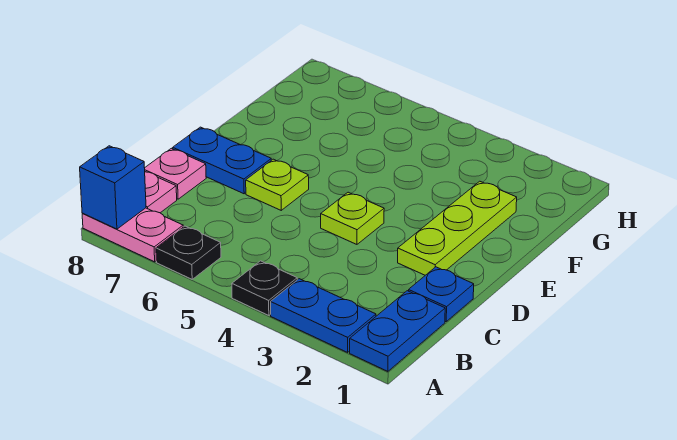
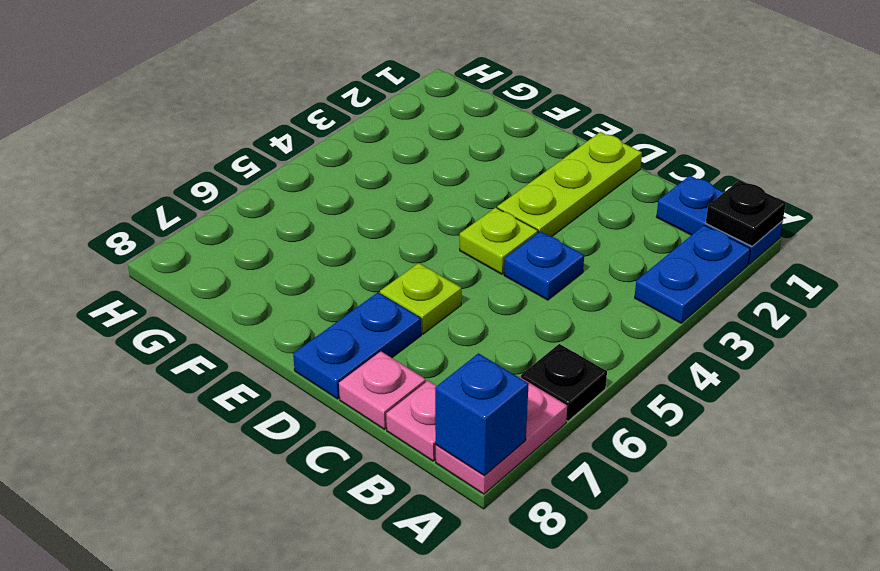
black plate A4 level 1 -> black plate A1 level 2
blue plate C1 level 1 -> blue plate C4 level 1
lime plate D2:F2 level 1 -> lime plate D1:D3 level 1

